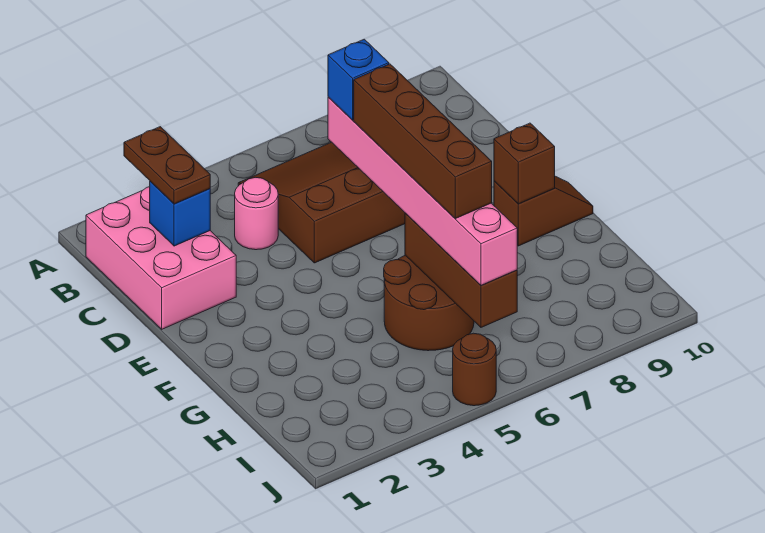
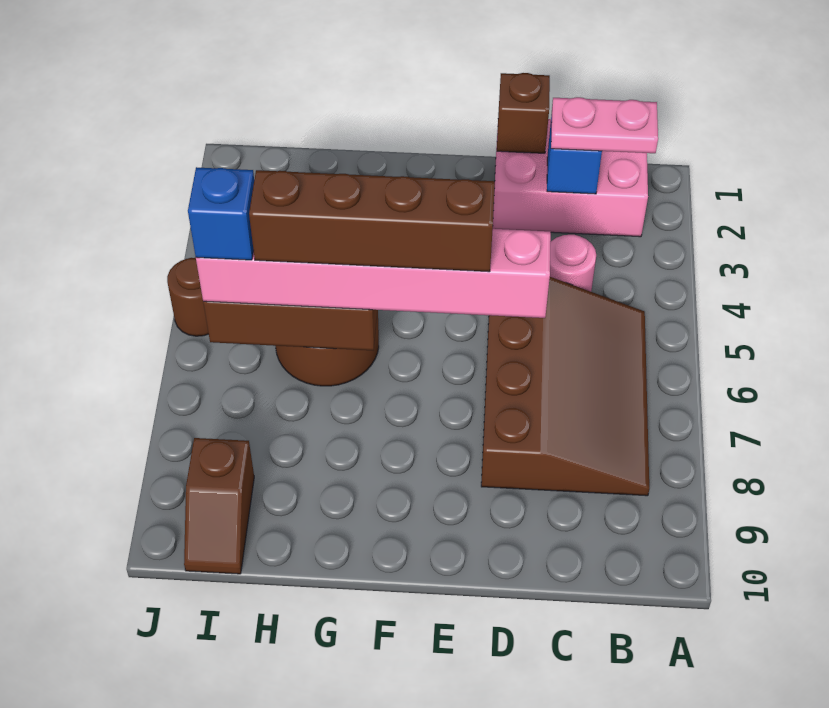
brown plate B2:C2 level 3 -> pink plate B2:C2 level 3
blue brick D6 level 4 -> blue brick I6 level 4
brown slope F9:F10 level 1 top 9 -> brown slope I9:I10 level 1 top 9
brown brick F9 level 2 -> brown brick D1 level 2

